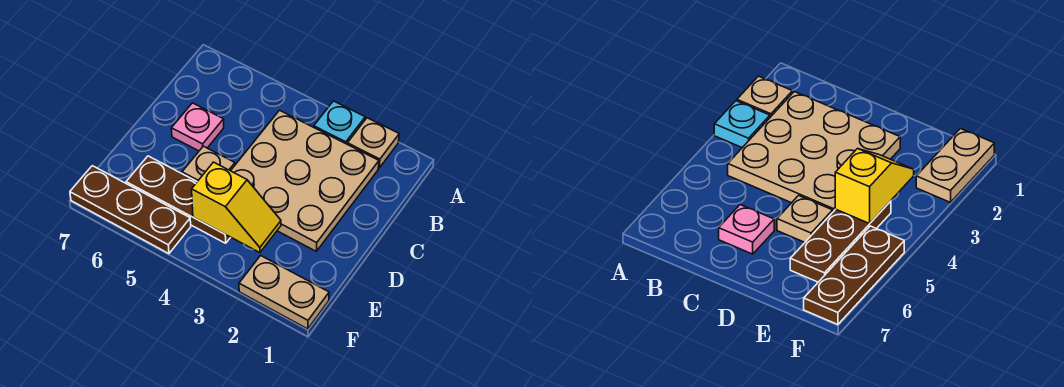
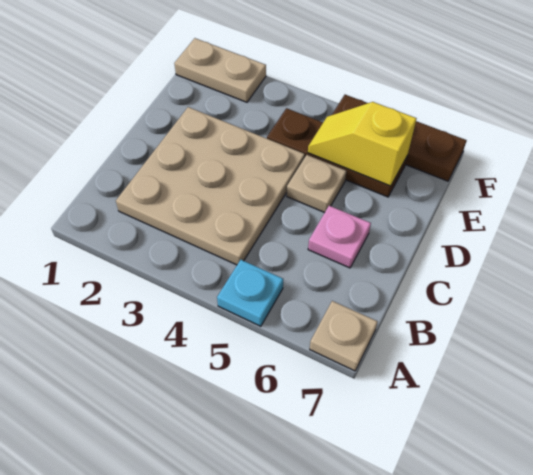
tan plate A2 level 1 -> tan plate A7 level 1
cyan plate A3 level 1 -> cyan plate A5 level 1
yellow slope E3:E4 level 2 top 4 -> yellow slope E5:E6 level 2 top 6

